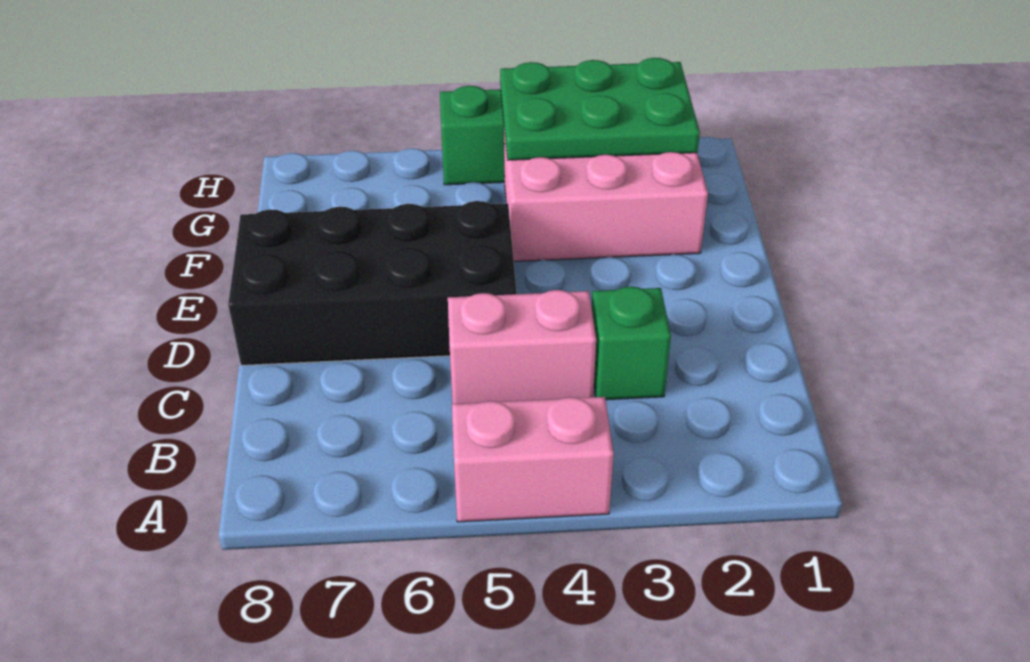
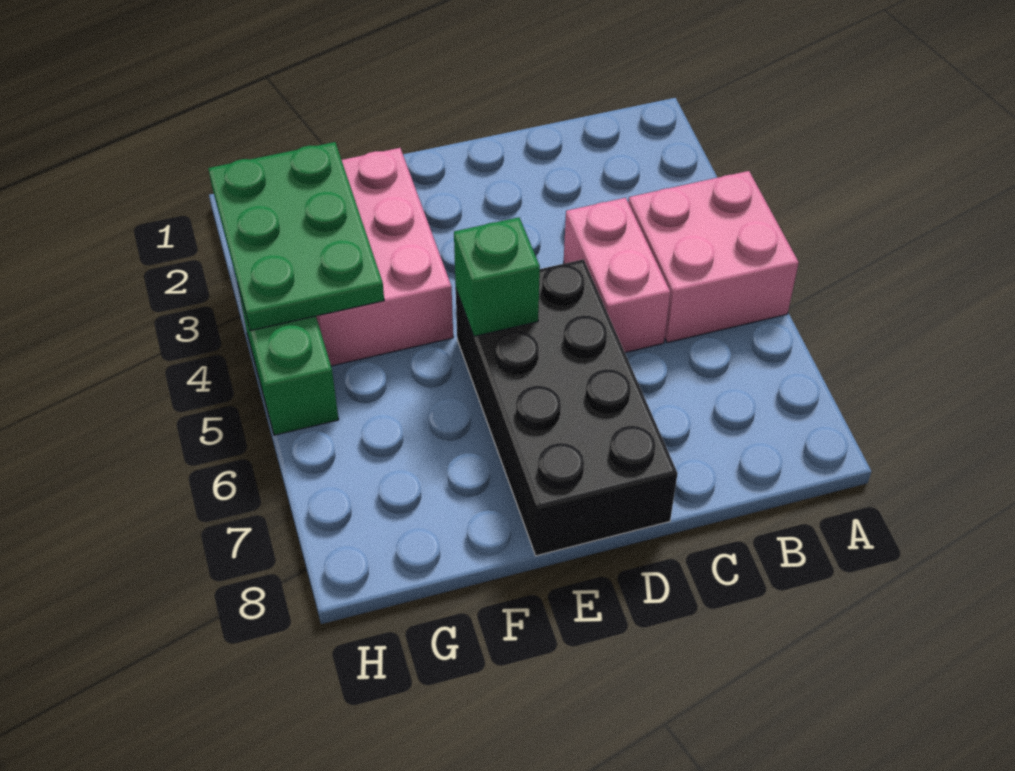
pink brick A4:A5 level 1 -> pink brick A4:B5 level 1
green brick C3 level 1 -> green brick E5 level 2

